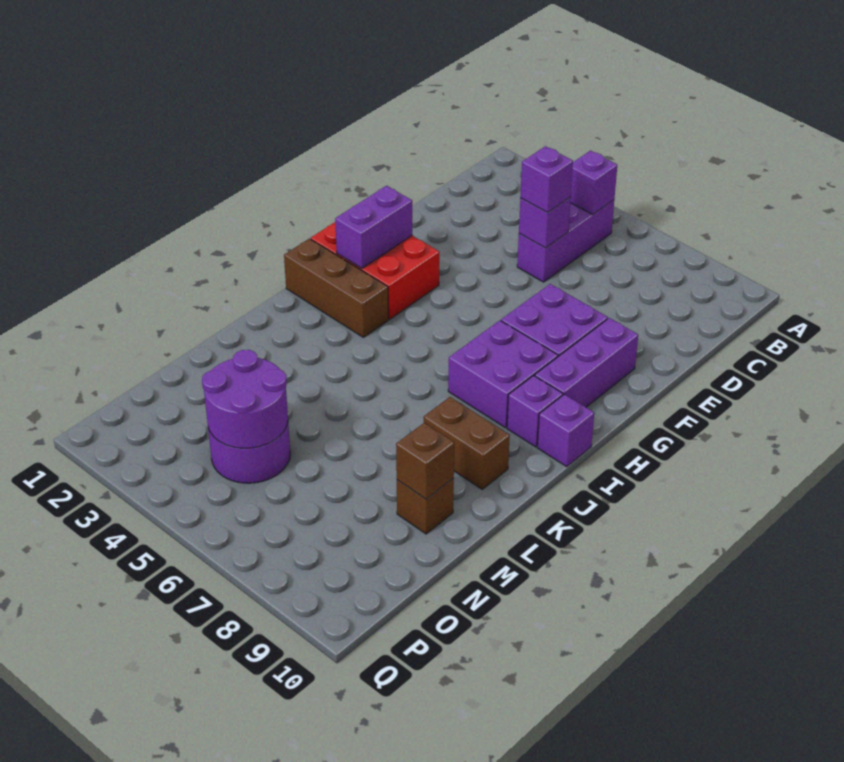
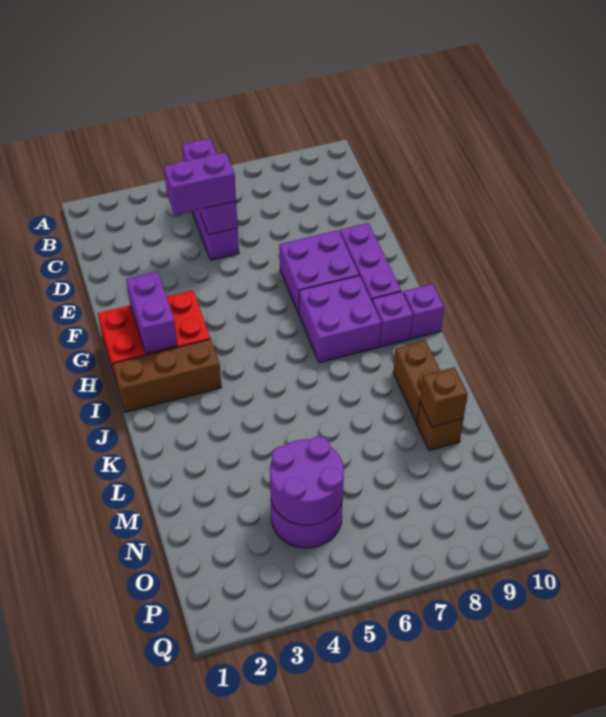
purple brick D5 level 3 -> purple brick D4:D5 level 3
brown brick K8:K9 level 1 -> brown brick K9:L9 level 1

